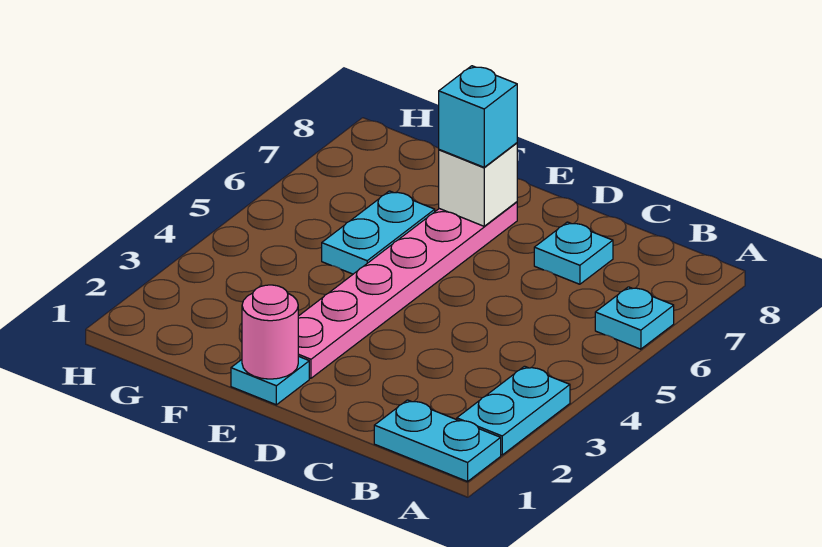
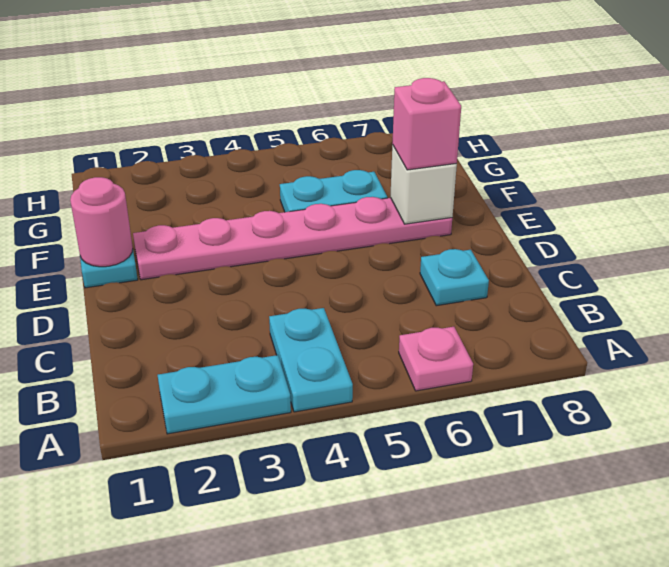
cyan plate A1:B1 level 1 -> cyan plate A4:B4 level 1
cyan plate A6 level 1 -> pink plate A6 level 1
cyan brick E7 level 3 -> pink brick E7 level 3

